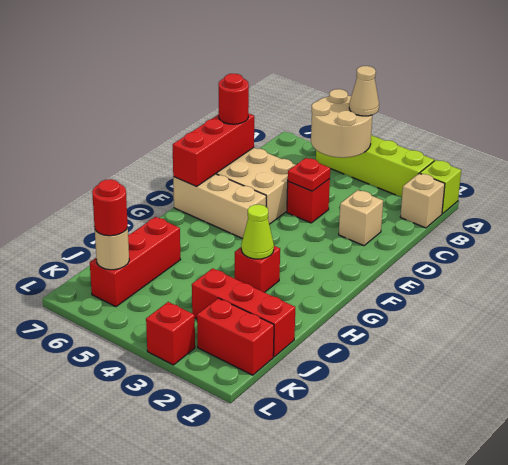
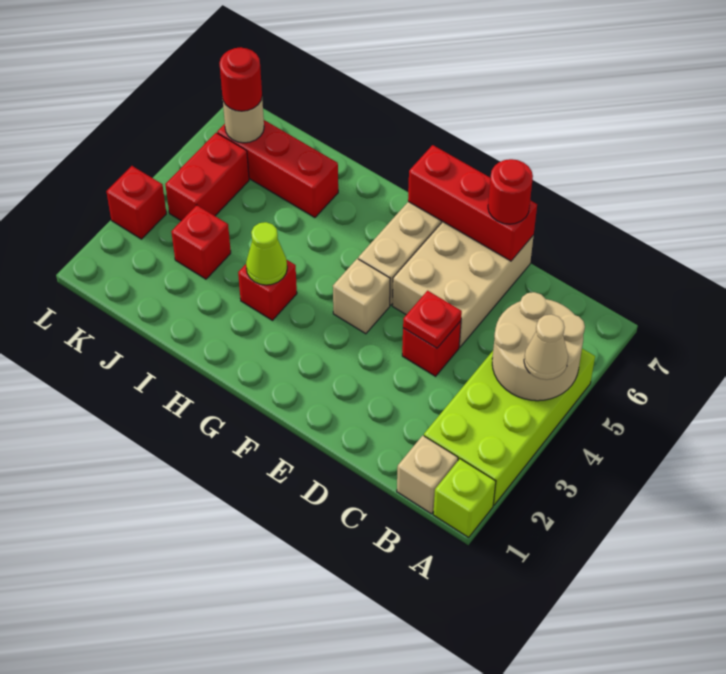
lime brick A2:A5 level 1 -> lime brick A2:B5 level 1
tan brick D2 level 1 -> tan brick F4 level 1
red brick J1:J3 level 1 -> red brick J3 level 1
red brick K1:K2 level 1 -> red brick K4:K5 level 1

